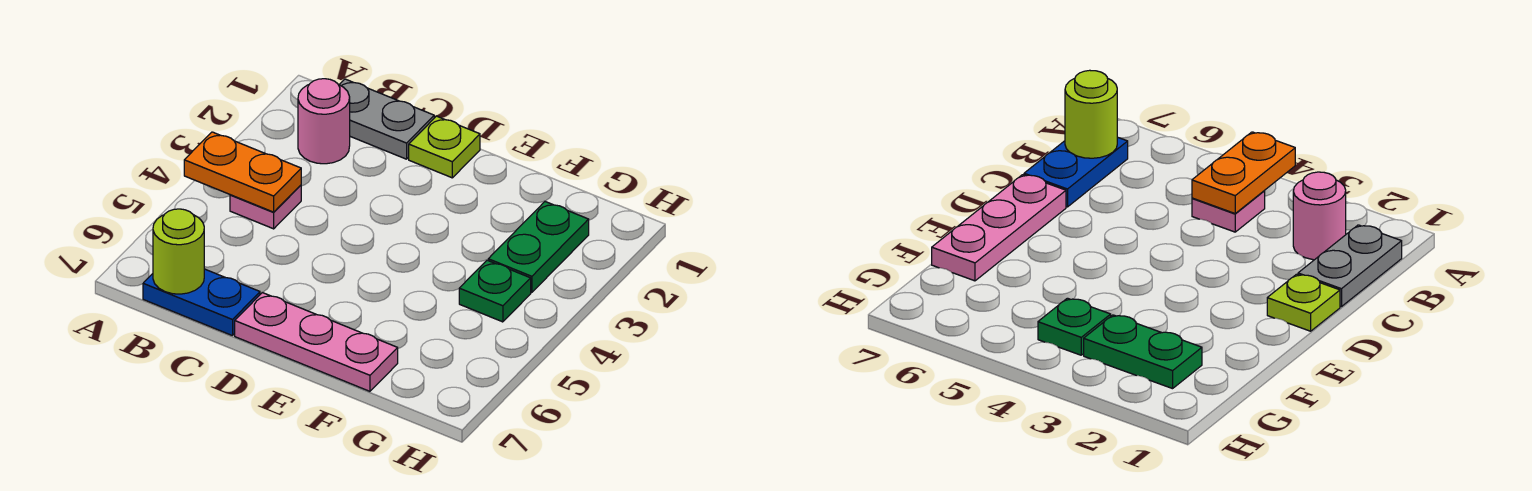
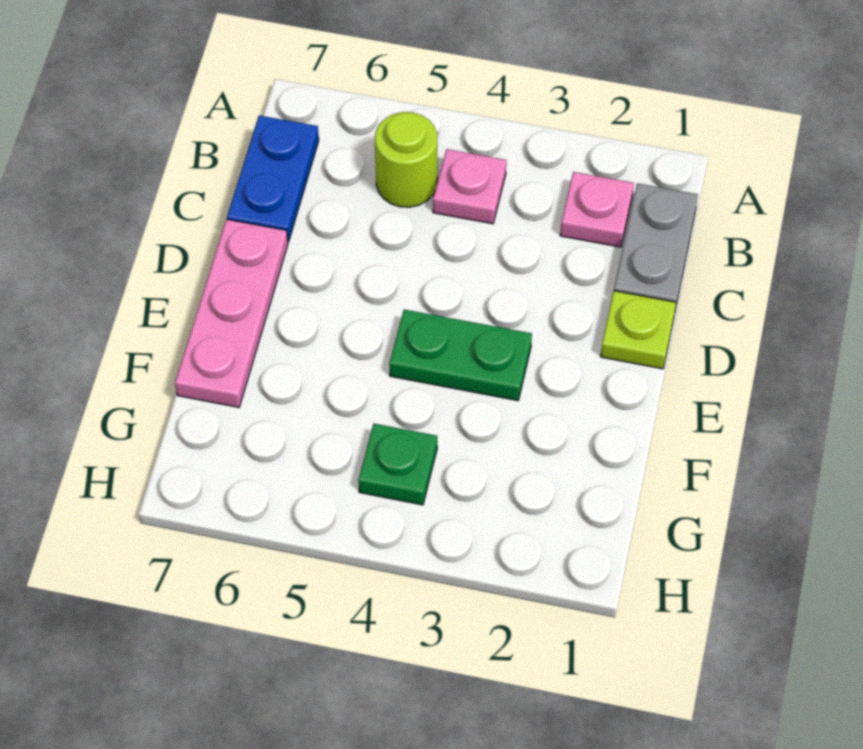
orange plate A4:B4 level 2 -> none
pink round brick B2 level 1 -> pink plate B2 level 1
lime round brick B7 level 2 -> lime round brick B5 level 1
green plate G2:G3 level 1 -> green plate E3:E4 level 1

